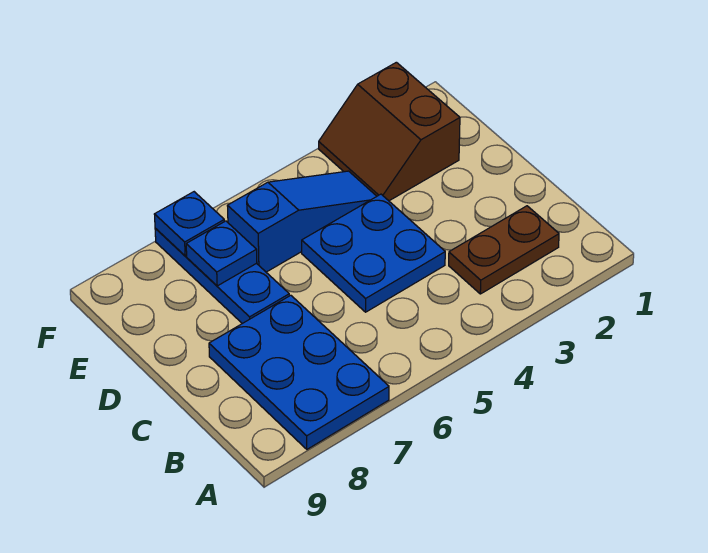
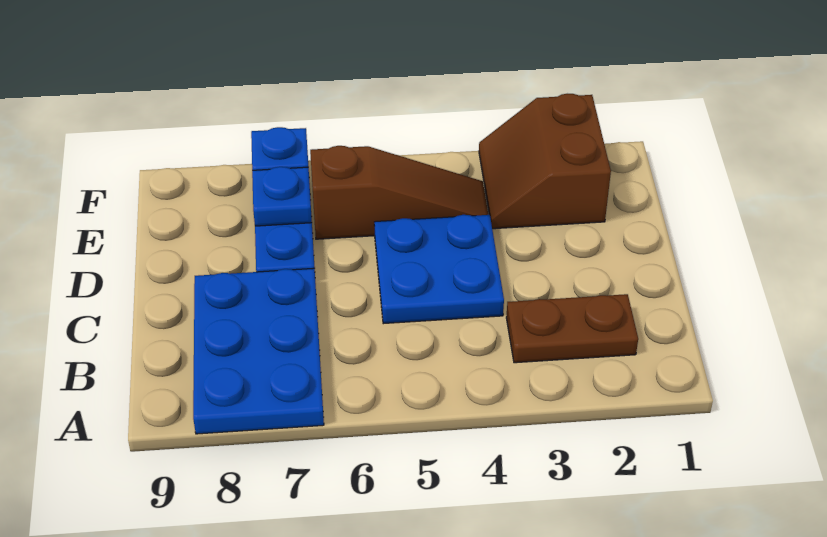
blue slope E4:E6 level 1 top 6 -> brown slope E4:E6 level 1 top 6

